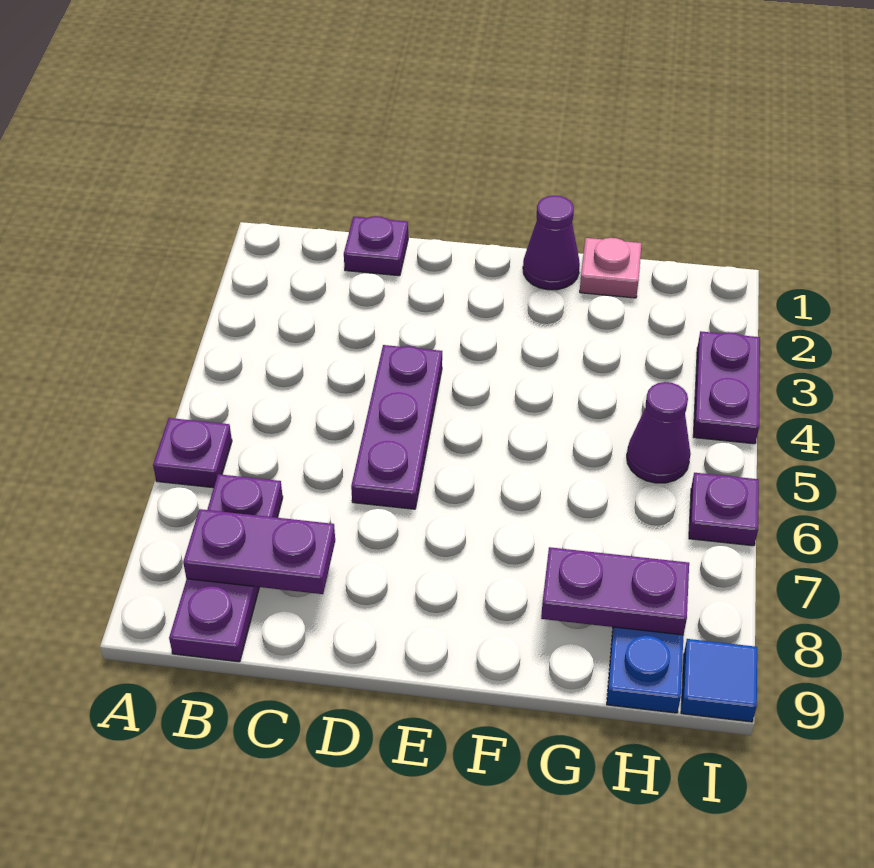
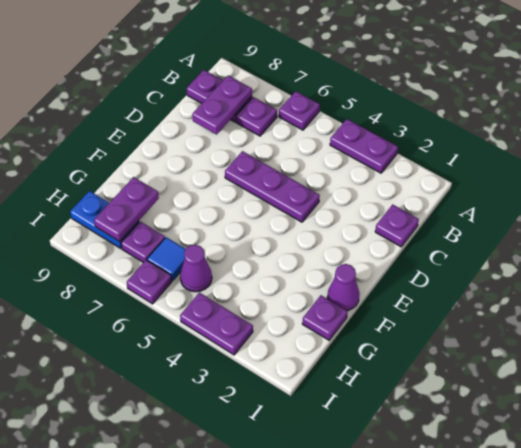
none -> purple plate A3:A4 level 1
pink plate G1 level 1 -> purple plate G1 level 1
none -> purple plate H7 level 1
blue tile I9 level 1 -> blue tile H6 level 1

